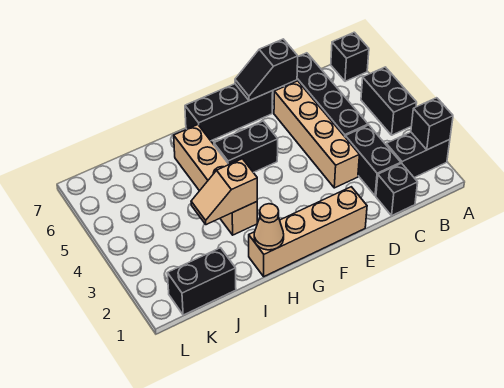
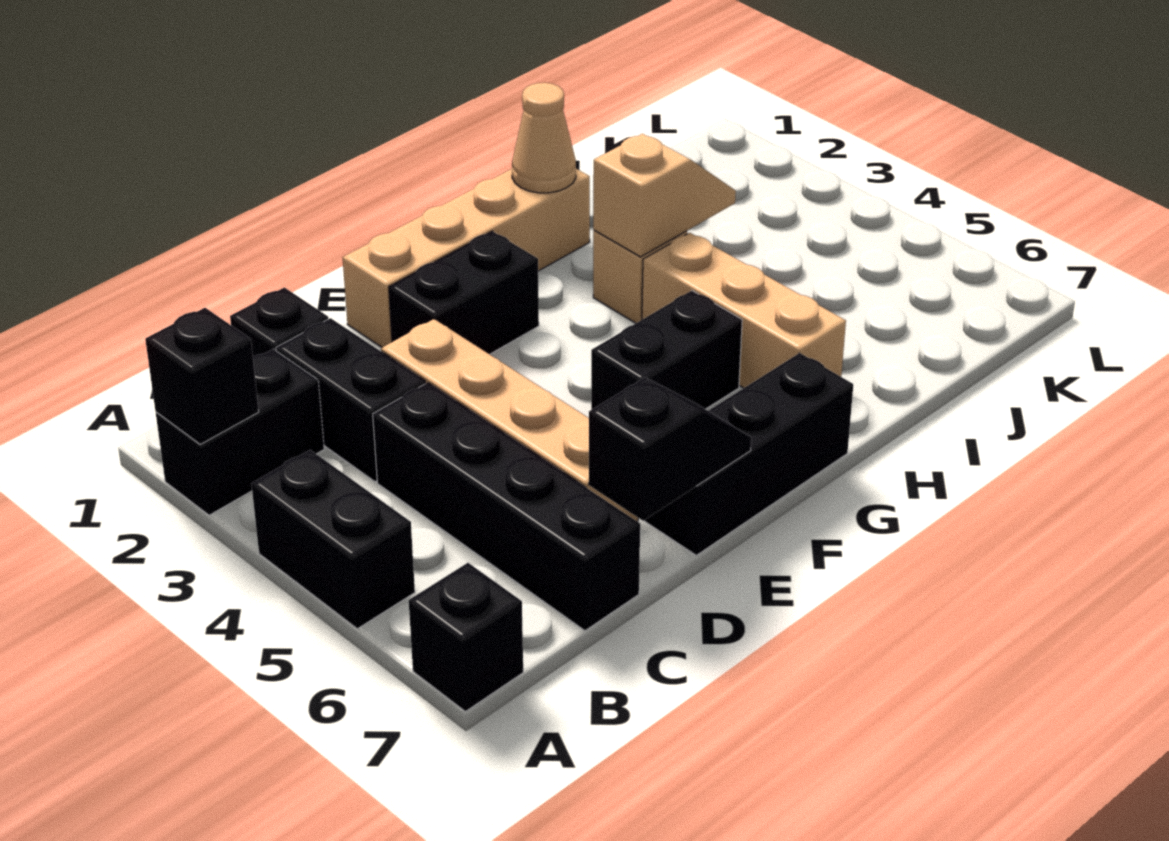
black brick J1:K1 level 1 -> black brick E2:F2 level 1

